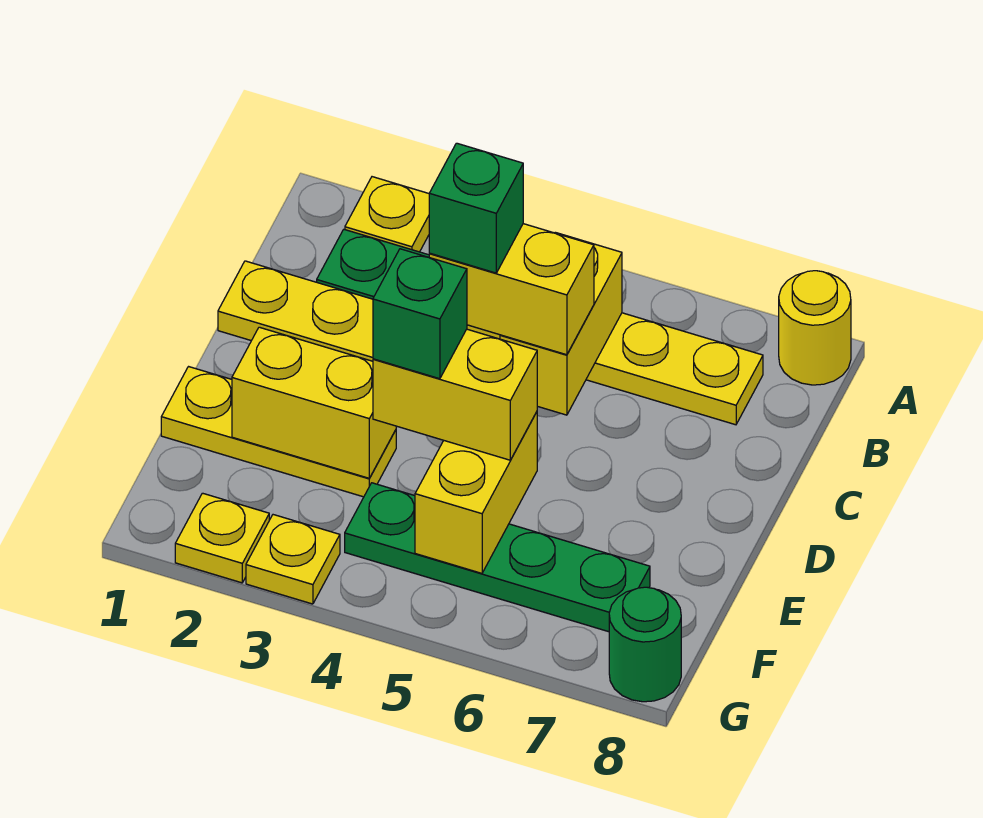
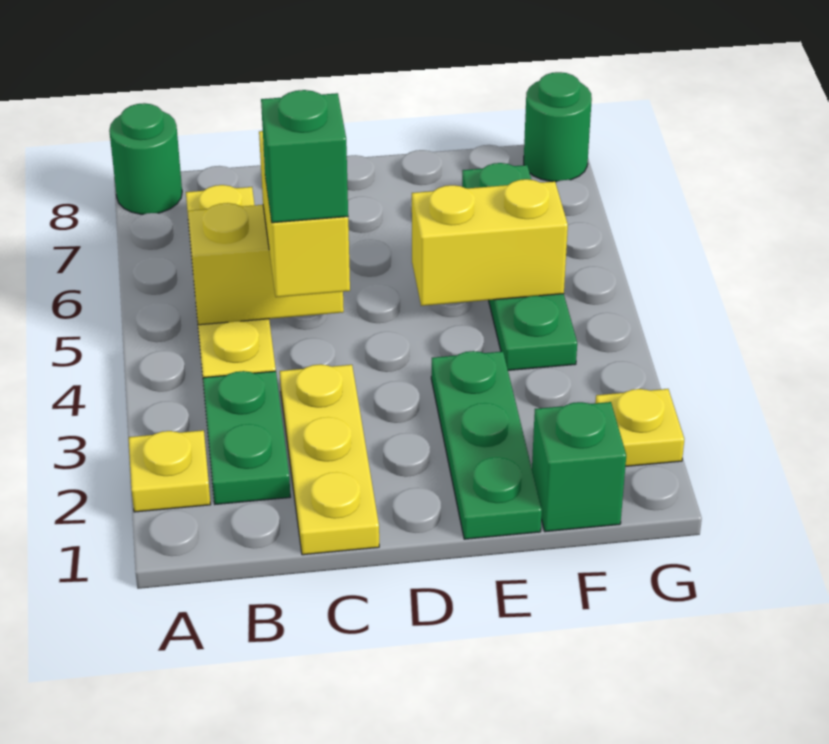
yellow round brick A8 level 1 -> green round brick A8 level 1
yellow plate E1:E3 level 1 -> green plate E1:E3 level 1
yellow brick E2:E3 level 2 -> none
yellow brick E4:E5 level 3 -> none
green brick E4 level 4 -> green brick F1 level 1
yellow plate G3 level 1 -> none

